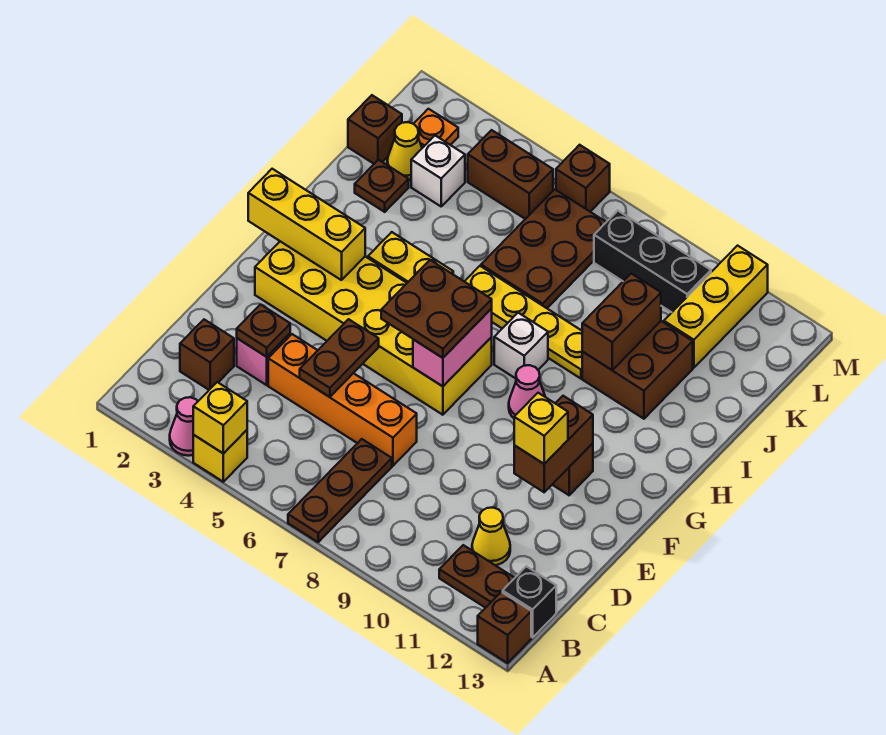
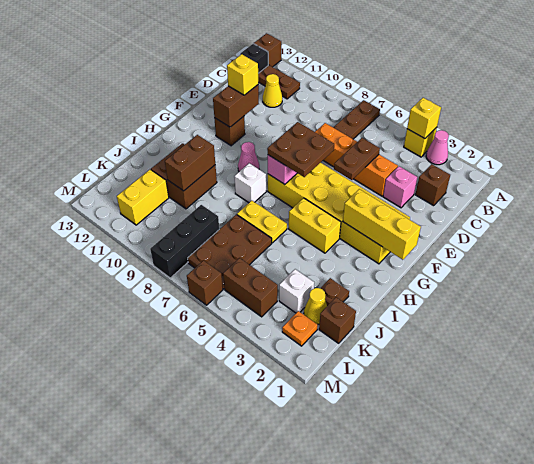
brown plate D3 level 2 -> none
yellow plate I6:I9 level 1 -> yellow plate I6:I7 level 1
yellow brick K11:M11 level 1 -> yellow brick K11:L11 level 1
black brick L8:L10 level 1 -> black brick K8:M8 level 1

